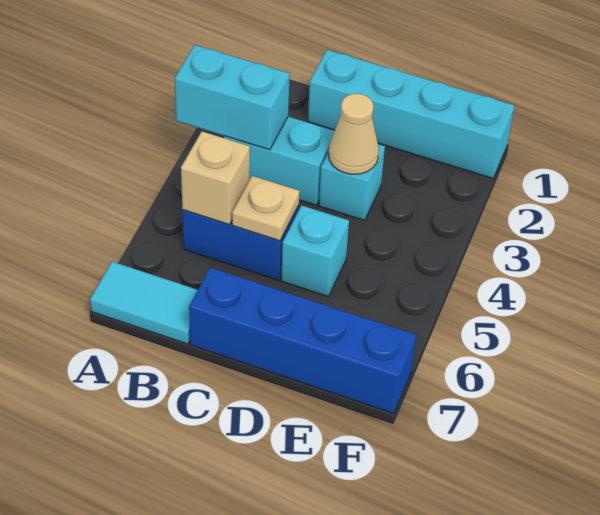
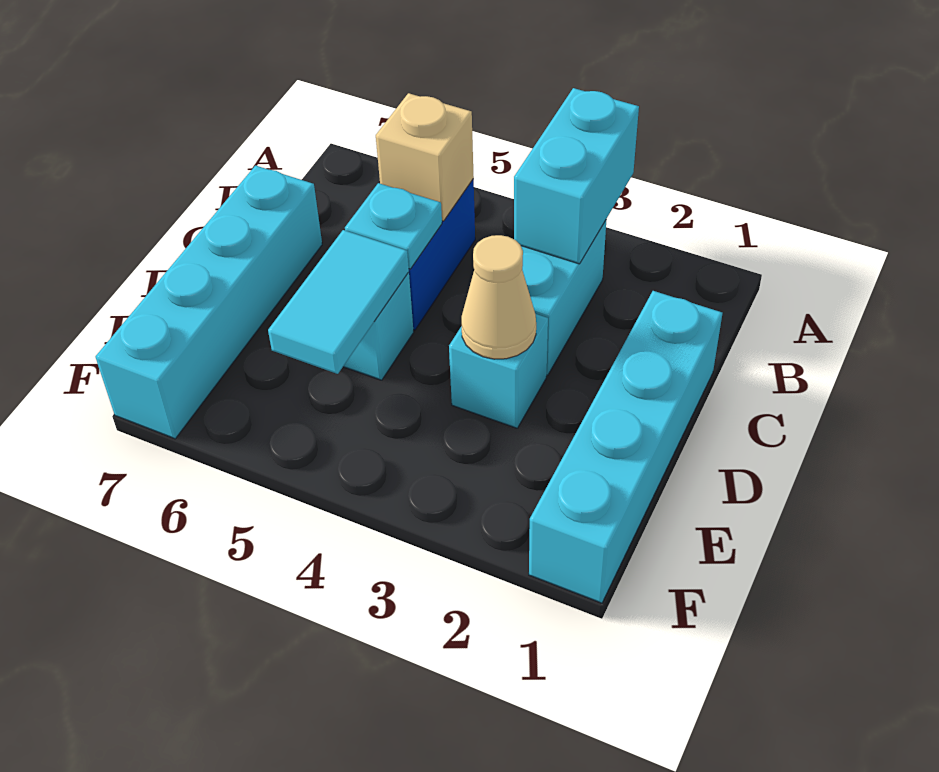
cyan tile A7:B7 level 1 -> cyan tile D5:E5 level 2
tan plate C5 level 2 -> cyan plate C5 level 2
blue brick C7:F7 level 1 -> cyan brick C7:F7 level 1

